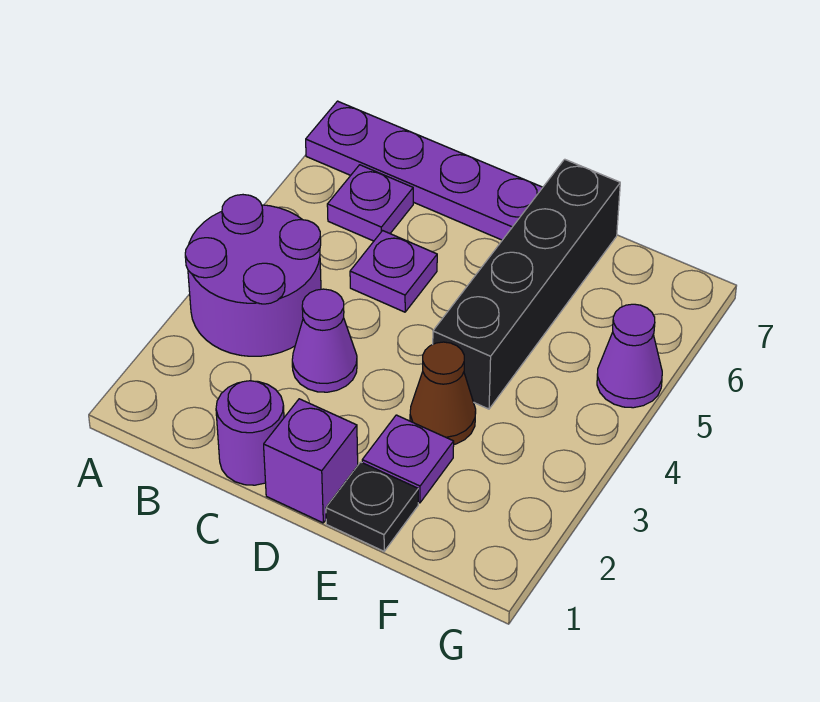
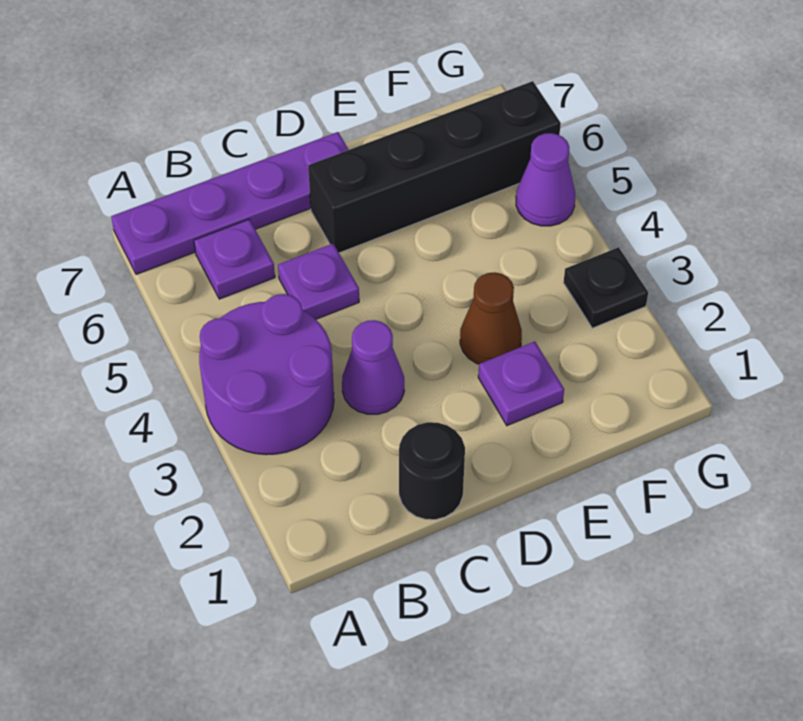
purple round brick C1 level 1 -> black round brick C1 level 1
purple brick D1 level 1 -> none
black plate E1 level 1 -> black plate G3 level 1
black brick E4:E7 level 1 -> black brick D6:G6 level 1

